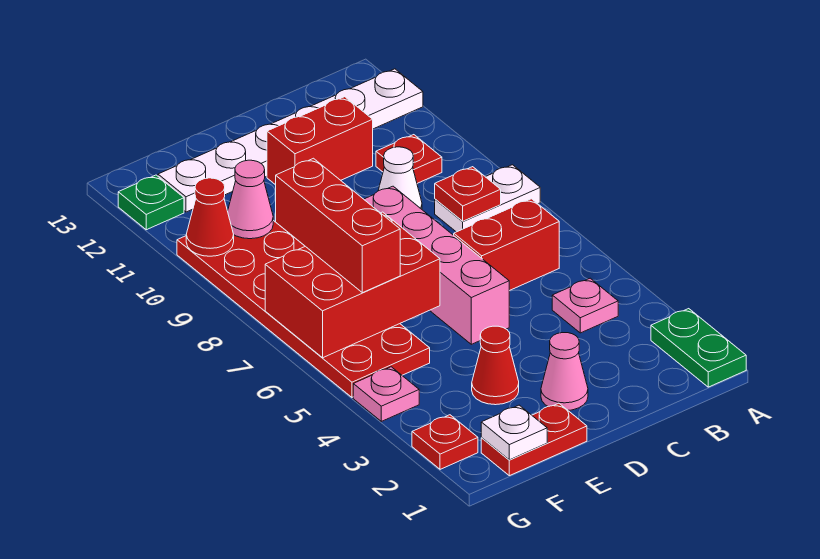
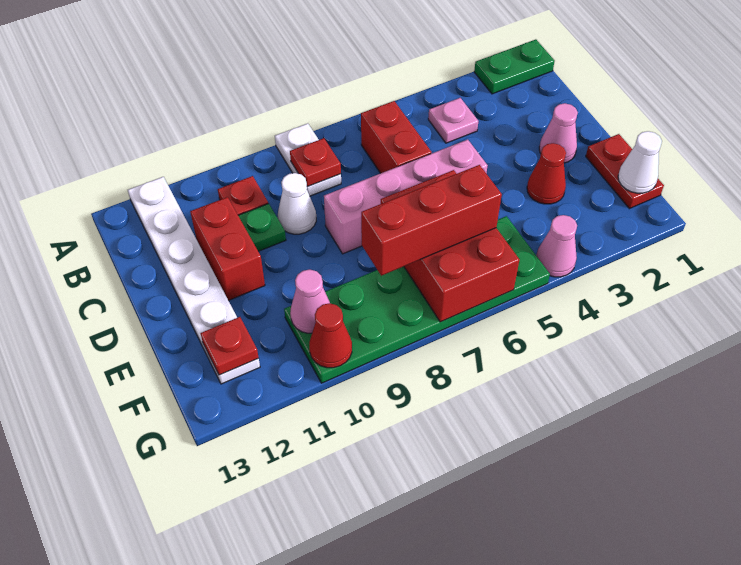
white plate F1 level 2 -> white cone F1 level 2
red plate F5:G10 level 1 -> green plate F5:G10 level 1
red plate G2 level 1 -> red plate F12 level 2
pink plate G4 level 1 -> pink cone G4 level 1
green plate G12 level 1 -> green plate C10 level 1

